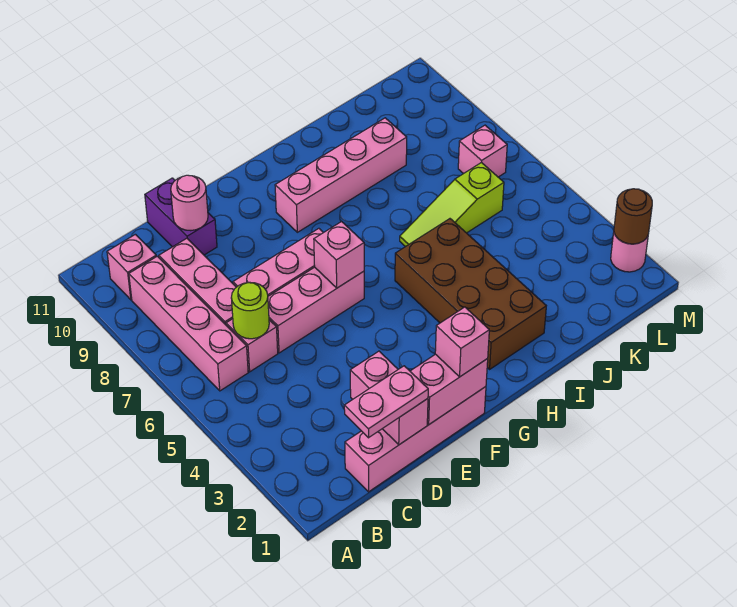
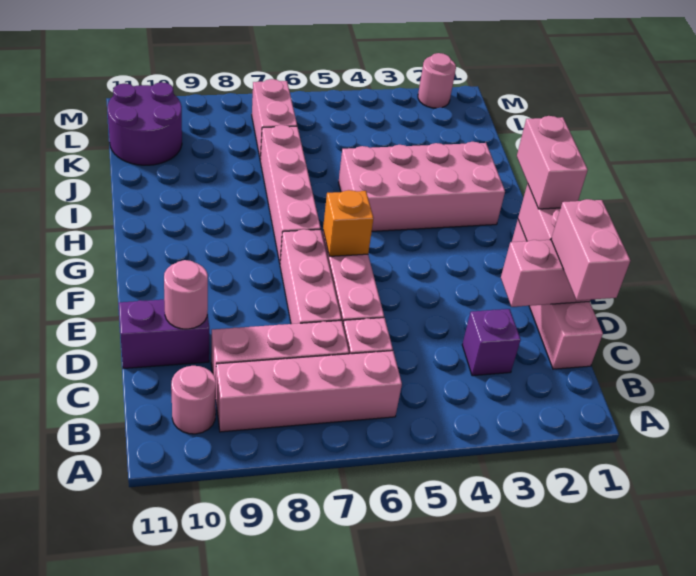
pink brick B10 level 1 -> pink round brick B10 level 1
pink plate C1:D1 level 3 -> pink brick C1:D1 level 3
none -> purple brick C3 level 1
lime round brick C6 level 2 -> none
pink brick F1 level 3 -> pink brick F1:G1 level 3
pink brick F6 level 2 -> orange brick F6 level 2
pink brick G9:J9 level 1 -> pink brick G7:J7 level 1
brown brick H2:I5 level 1 -> pink brick H2:I5 level 1
lime slope I6:K6 level 1 top K -> none
none -> purple round brick K10:L11 level 1
pink brick L7 level 1 -> pink brick K7:L7 level 1
brown round brick M2 level 2 -> none

